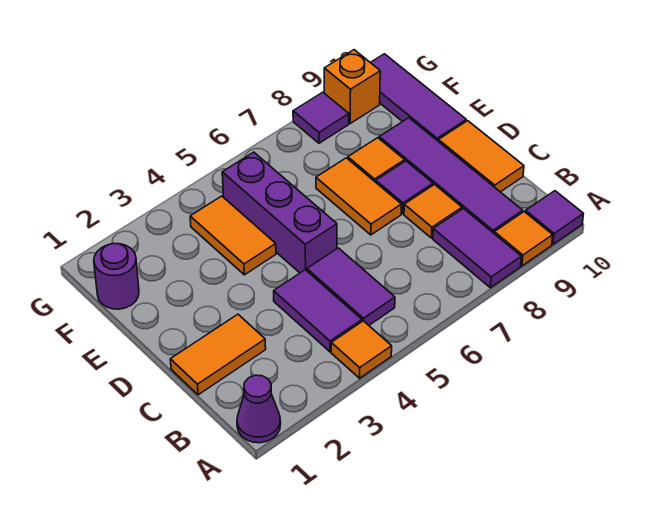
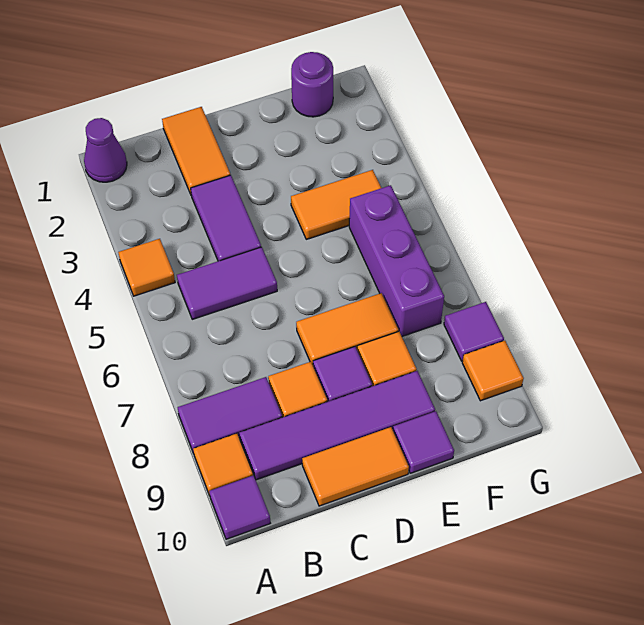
purple tile B4:C4 level 1 -> purple tile C3:C4 level 1
purple brick D5:F5 level 1 -> purple brick F5:F7 level 1
purple tile E10:G10 level 1 -> purple tile E10 level 1
orange brick G9 level 1 -> orange tile G9 level 1

